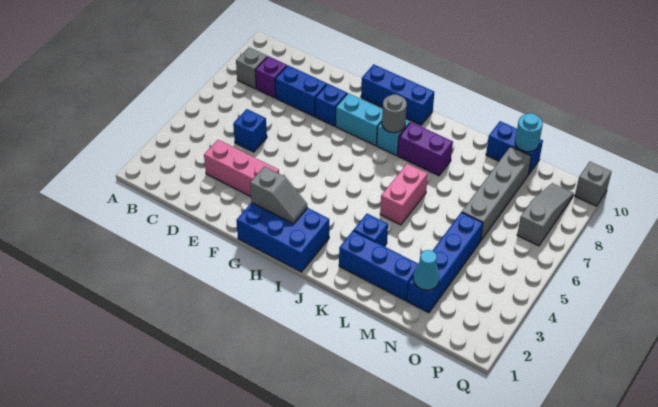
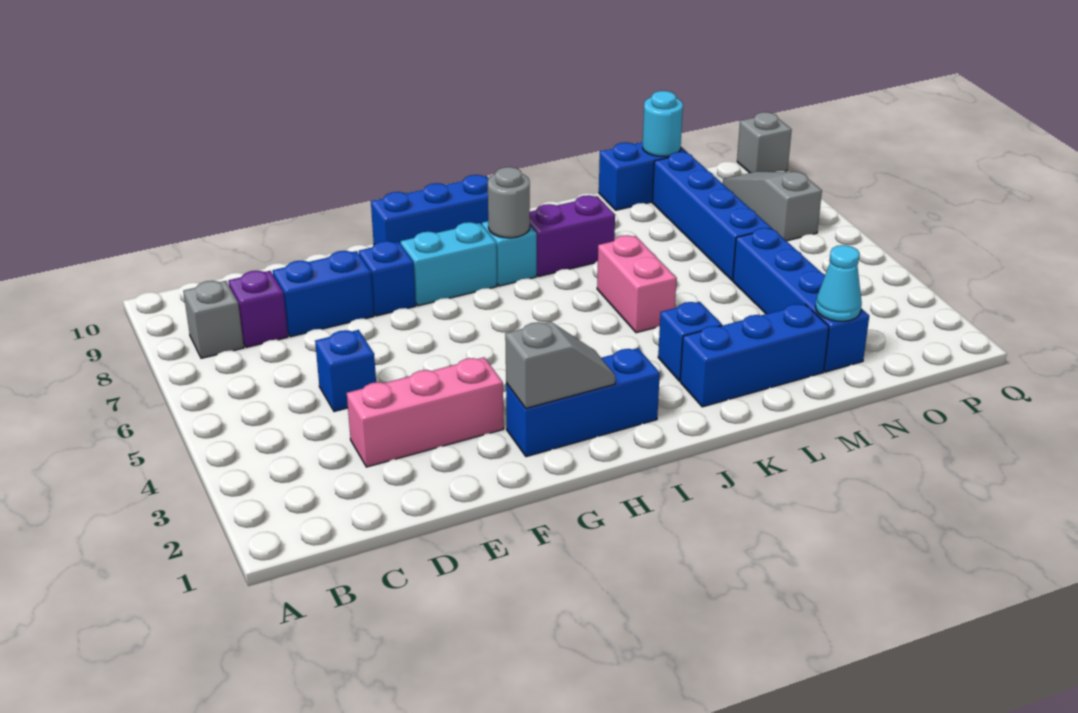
blue brick G1:I2 level 1 -> blue brick G2:I2 level 1
grey brick N6:N9 level 1 -> blue brick N6:N9 level 1

